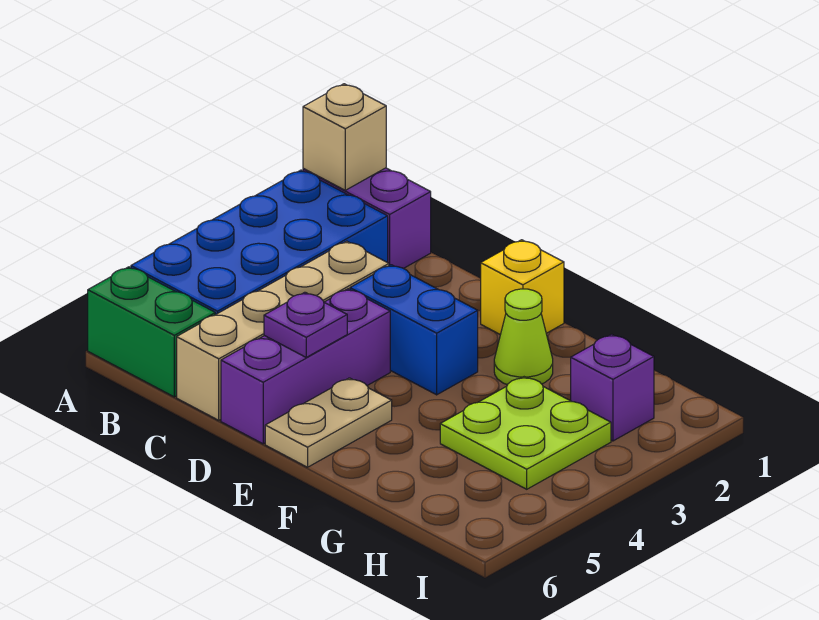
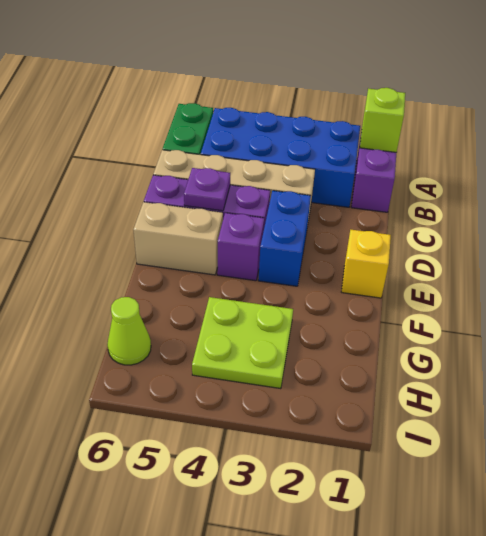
tan brick A1 level 2 -> lime brick A1 level 2
tan plate E5:E6 level 1 -> tan brick E5:E6 level 1
lime cone F2 level 1 -> lime cone H6 level 1
purple brick H2 level 1 -> purple brick E4 level 1

